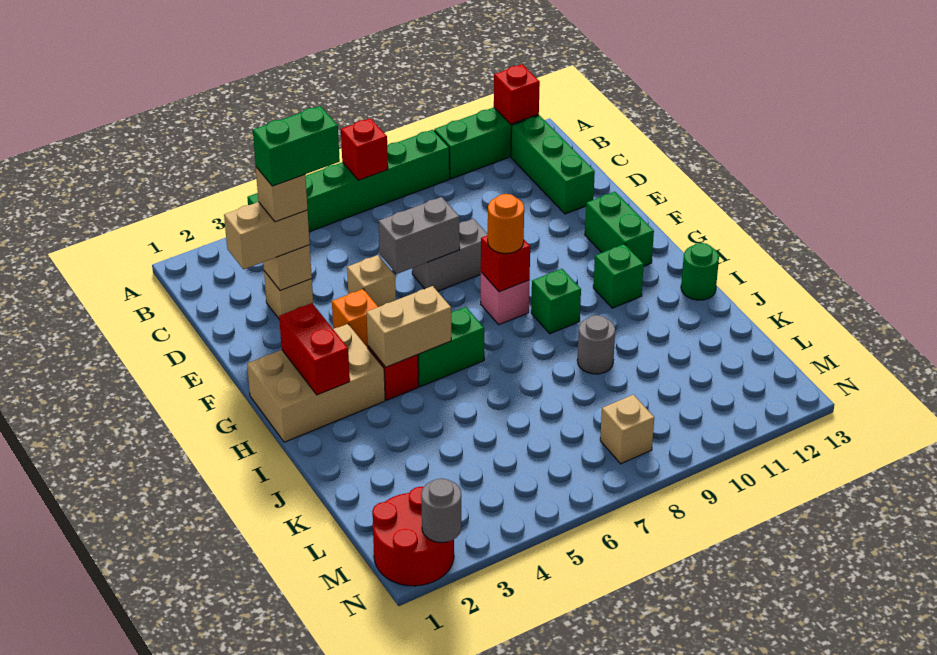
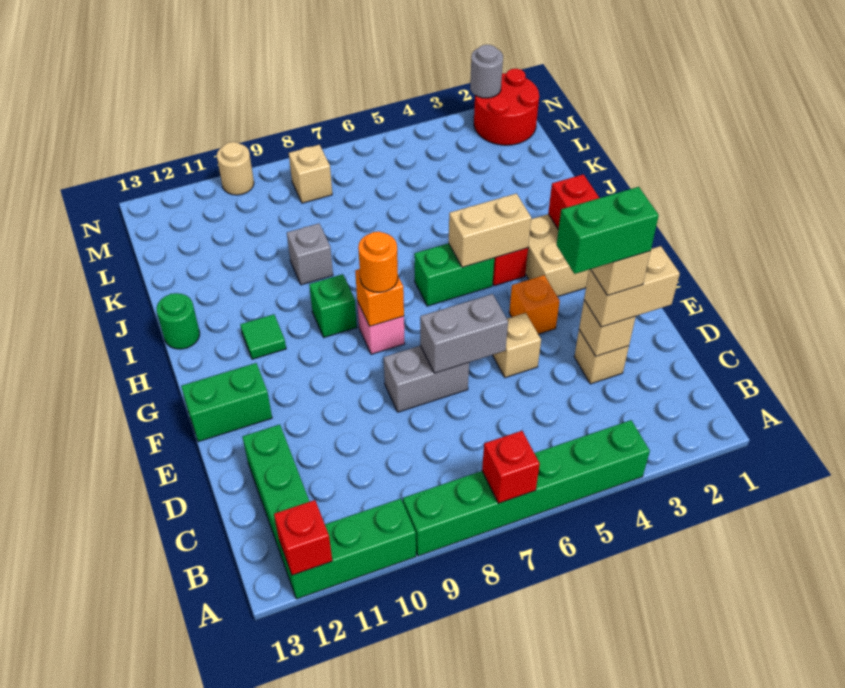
green brick F12:G12 level 1 -> green brick F12:F13 level 1
red brick G8 level 2 -> orange brick G8 level 2
green brick H11 level 1 -> green tile H11 level 1
grey round brick J9 level 1 -> grey brick J9 level 1
none -> tan round brick N10 level 1

